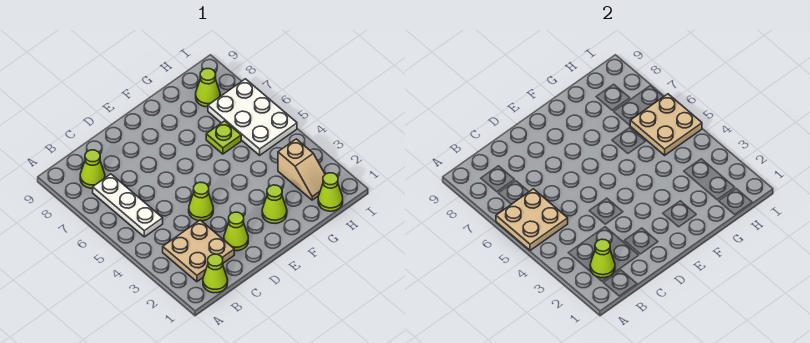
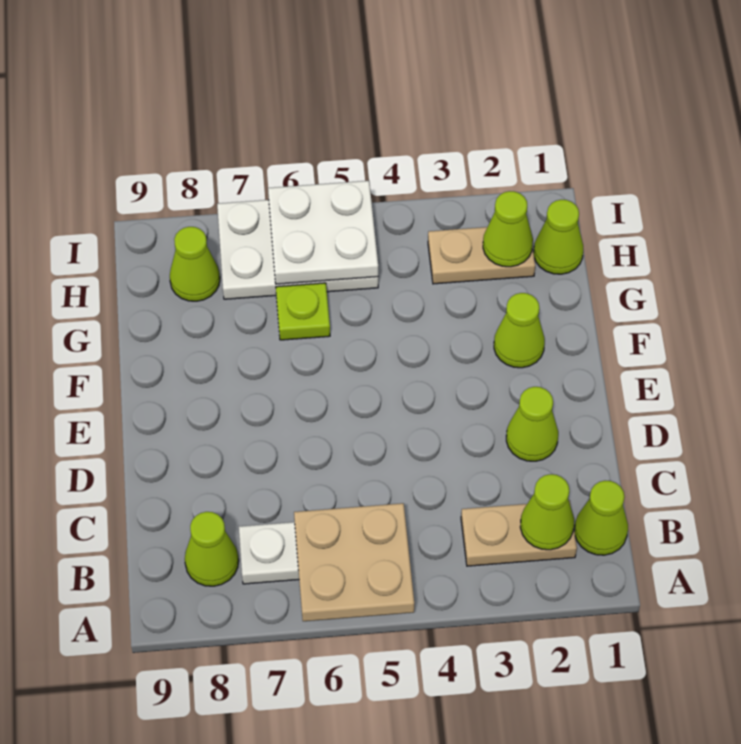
tan plate B2:C3 level 1 -> tan plate B2:B3 level 1
lime cone D4 level 1 -> lime cone H2 level 2
tan slope H2:H3 level 1 top 3 -> tan plate H2:H3 level 1
tan plate H5:I6 level 2 -> white plate H5:I6 level 2

